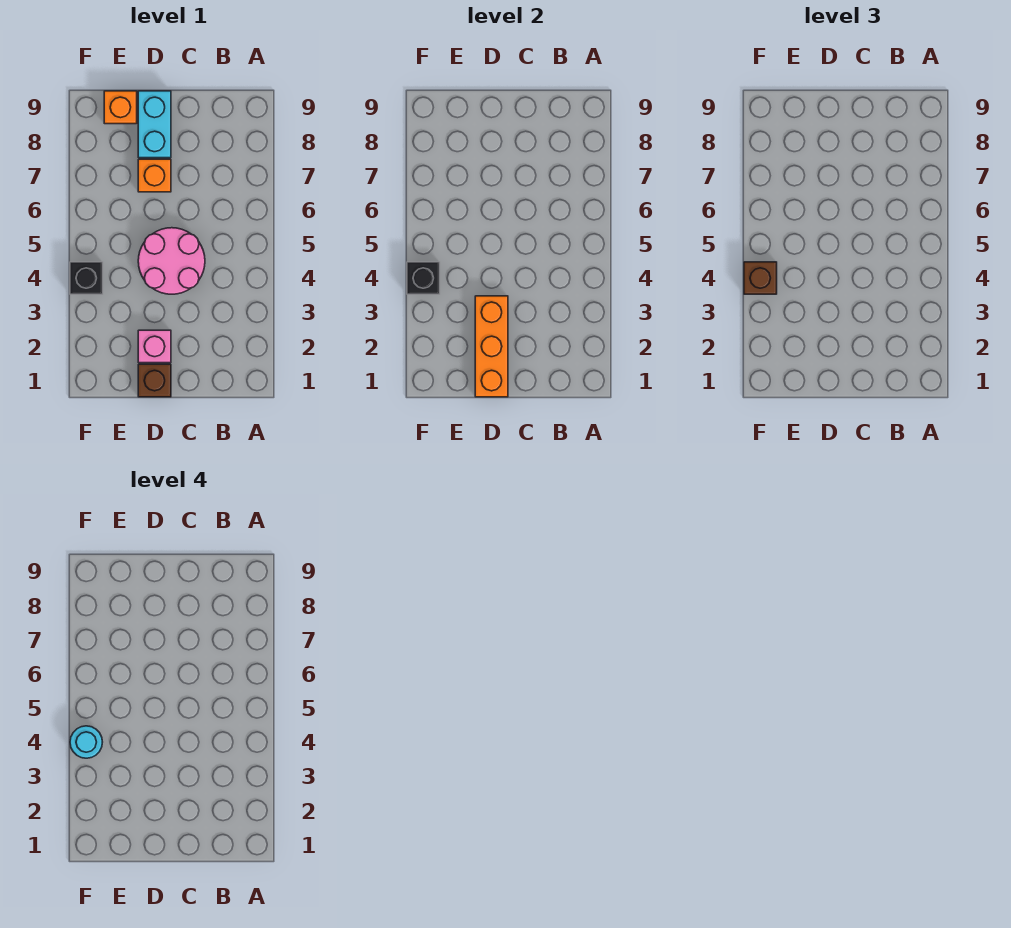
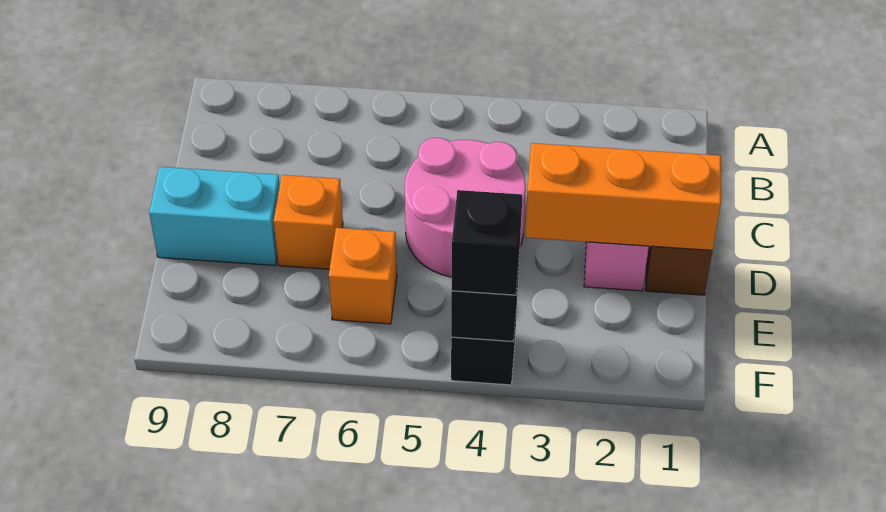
orange brick E9 level 1 -> orange brick E6 level 1
brown brick F4 level 3 -> black brick F4 level 3
cyan round brick F4 level 4 -> none

